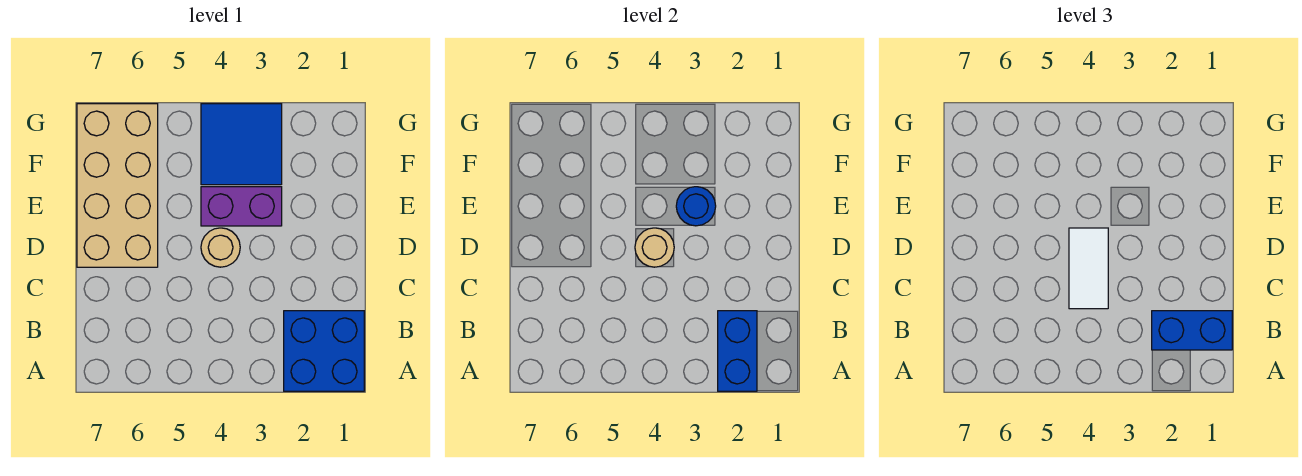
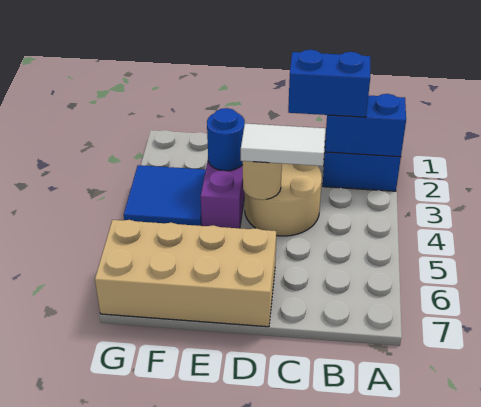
blue brick B1:B2 level 3 -> blue brick B2:C2 level 3
tan round brick D4 level 1 -> tan round brick C3:D4 level 1

